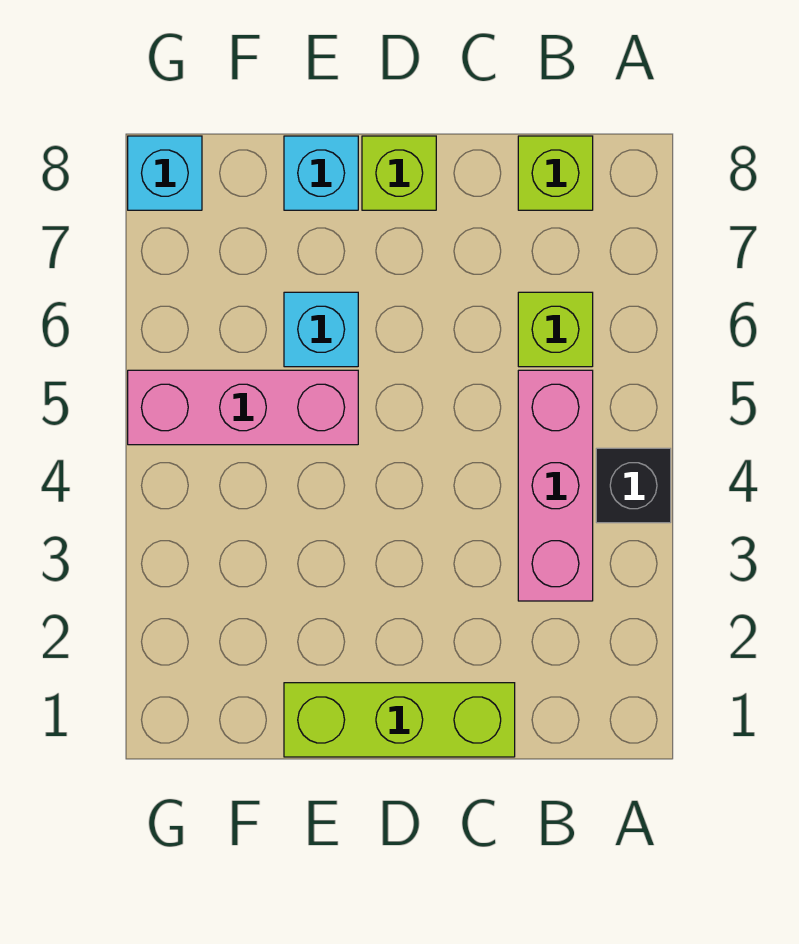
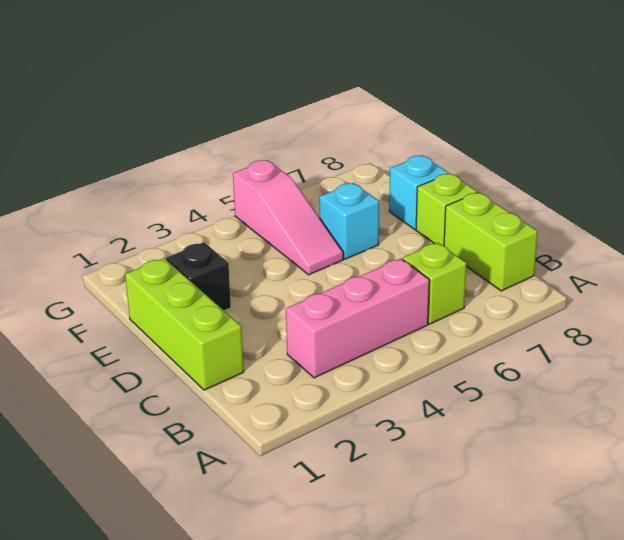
black brick A4 level 1 -> black brick E2 level 1
lime brick B8 level 1 -> lime brick B8:C8 level 1
pink brick E5:G5 level 1 -> pink slope E5:G5 level 1 top G
cyan brick G8 level 1 -> none

